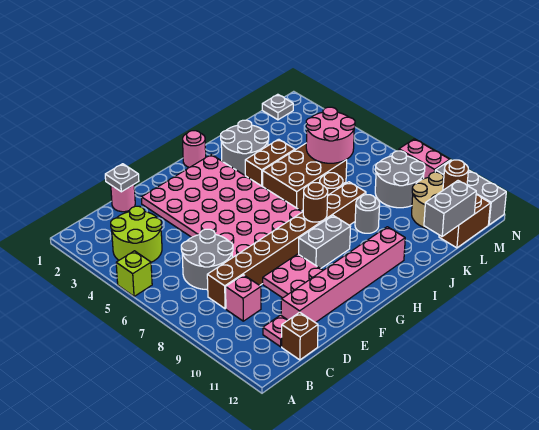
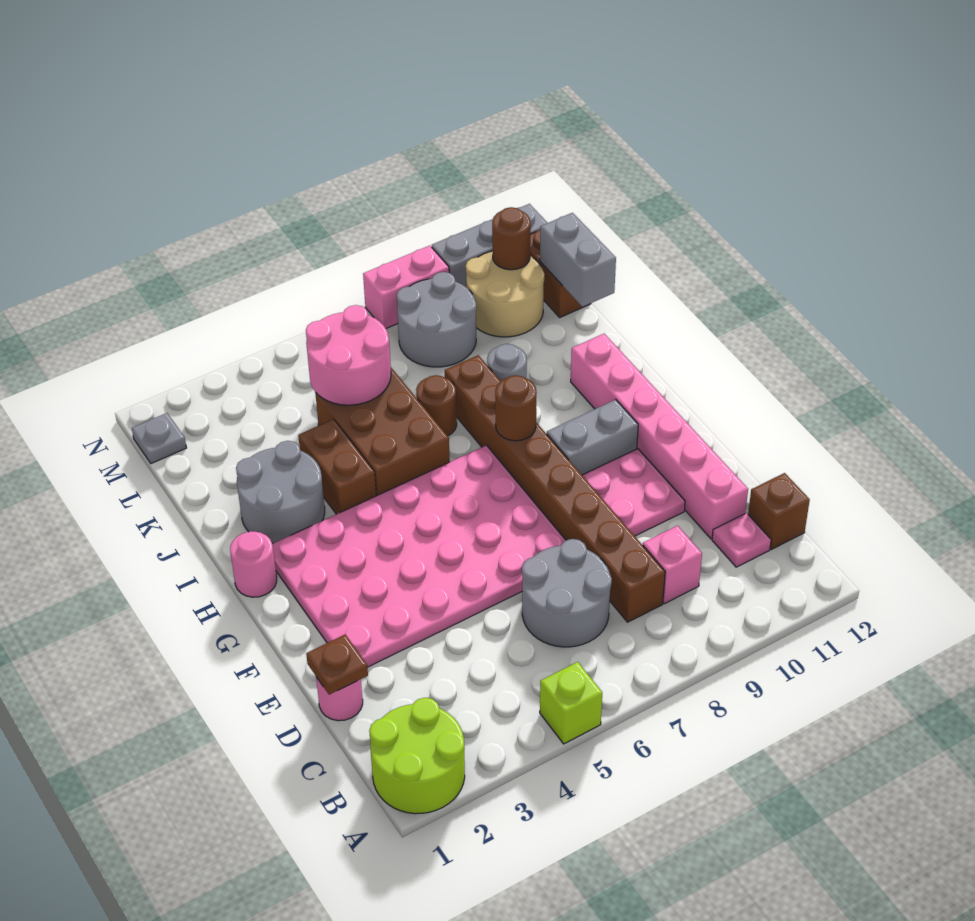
lime round brick B3:C4 level 1 -> lime round brick A1:B2 level 1
grey plate D1 level 2 -> brown plate D1 level 2
grey brick G9:H9 level 1 -> grey brick G9:G10 level 1

